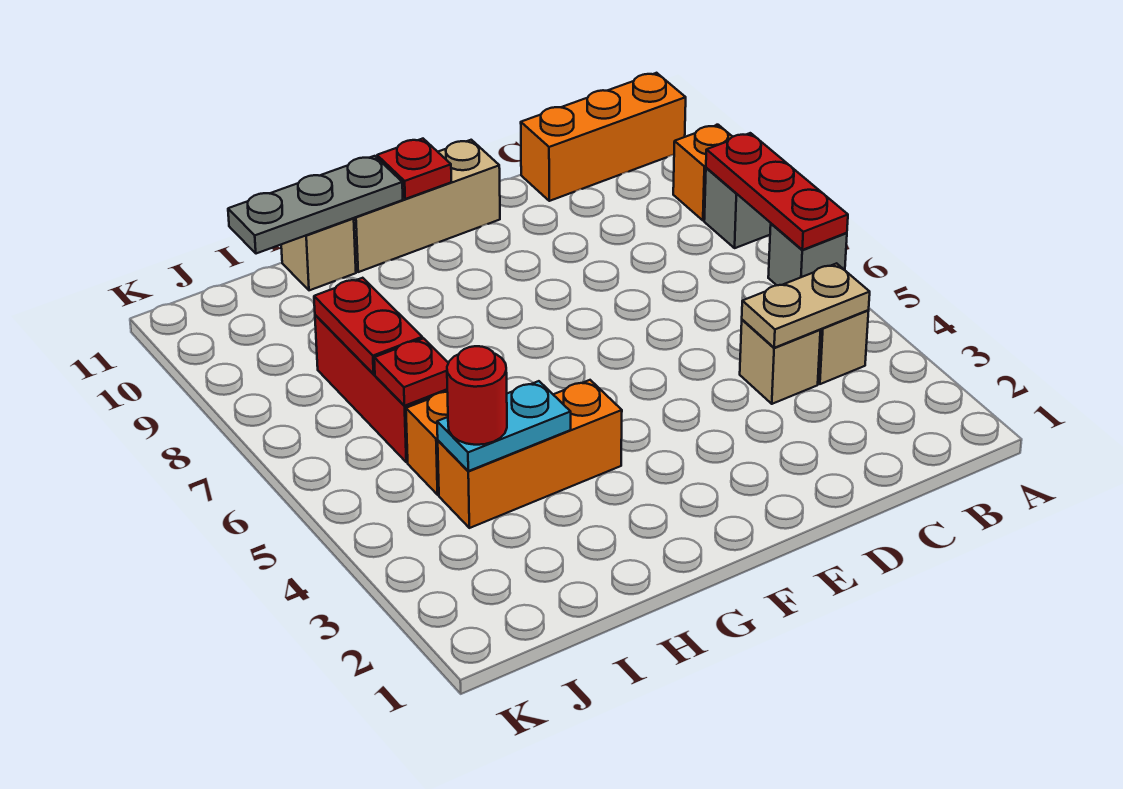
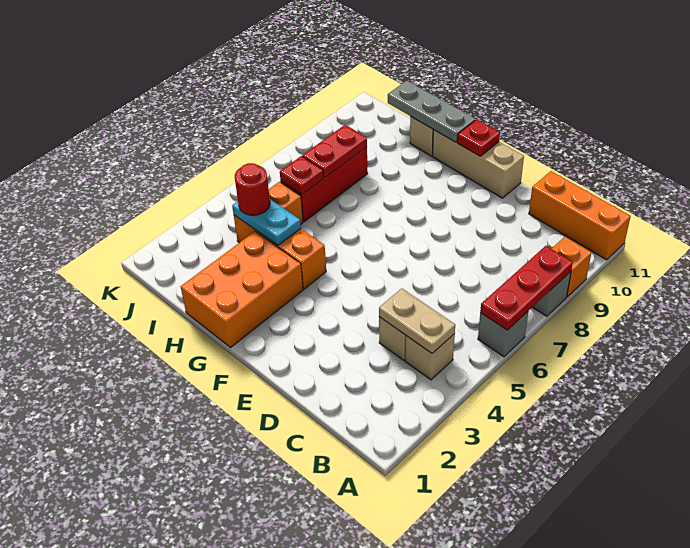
none -> orange brick G1:H3 level 1

